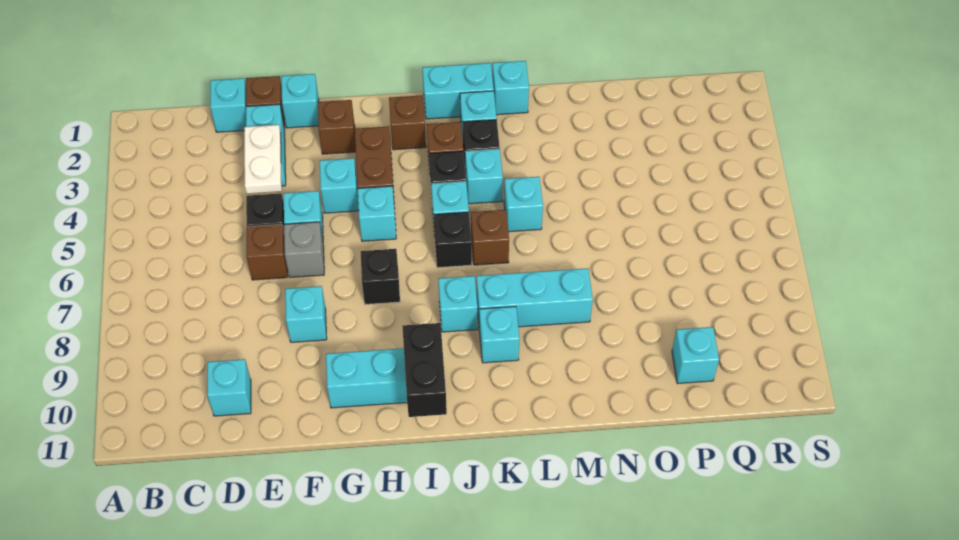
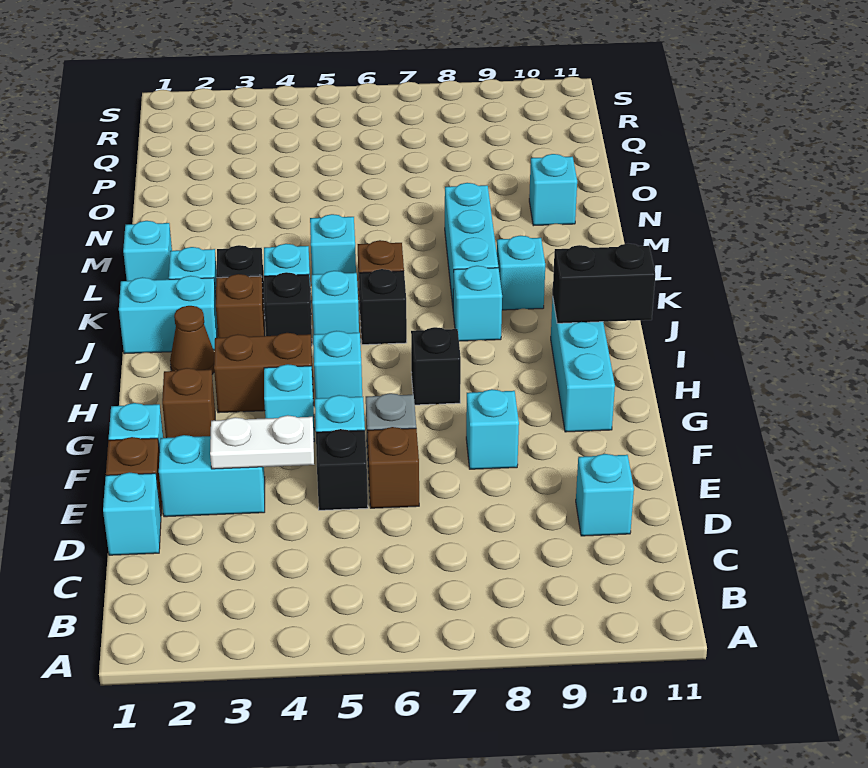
brown brick I2 level 1 -> brown cone I2 level 1
cyan brick J1:K1 level 1 -> cyan brick J1:J2 level 1
cyan brick P10 level 1 -> cyan brick N10 level 1

